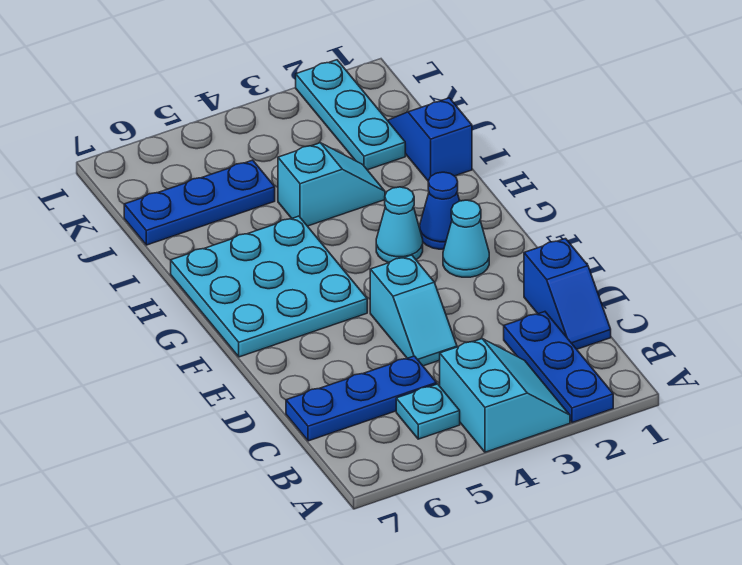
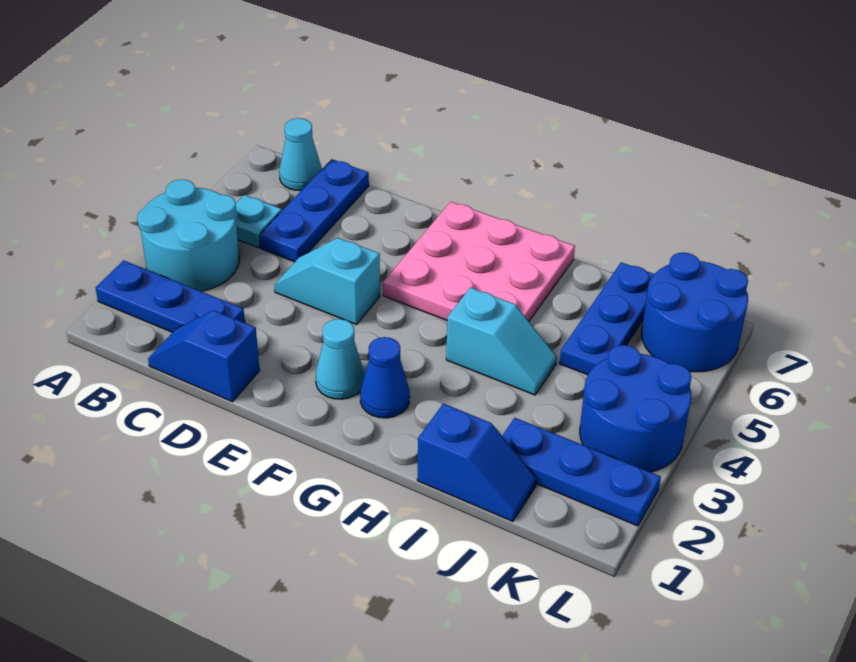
cyan slope A3:B4 level 1 top 4 -> cyan round brick A3:B4 level 1
cyan plate F5:H7 level 1 -> pink plate F5:H7 level 1
cyan cone G3 level 1 -> cyan cone B7 level 1
cyan slope I3:I4 level 1 top 4 -> cyan slope H4:I4 level 1 top H
cyan plate J2:L2 level 1 -> blue plate J2:L2 level 1
none -> blue round brick K3:L4 level 1
none -> blue round brick K6:L7 level 1

